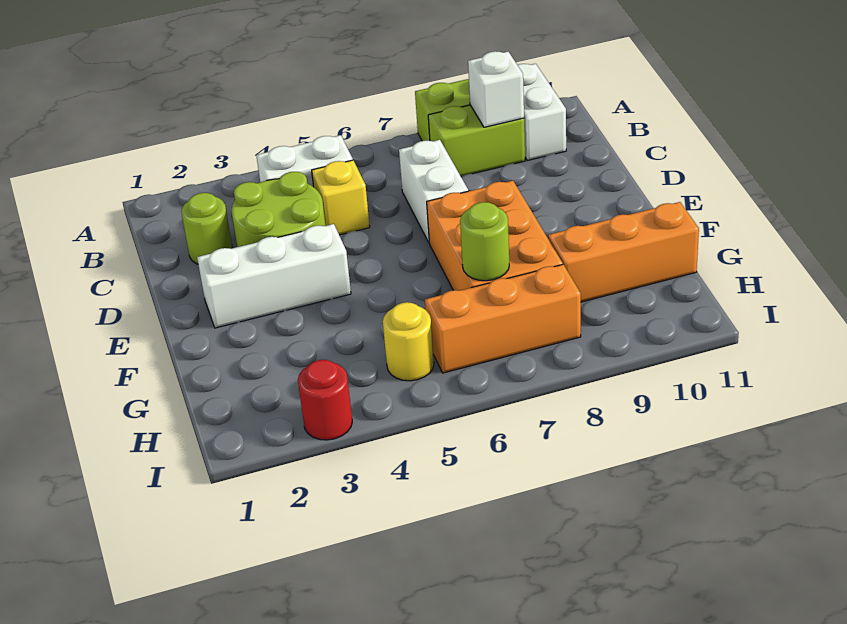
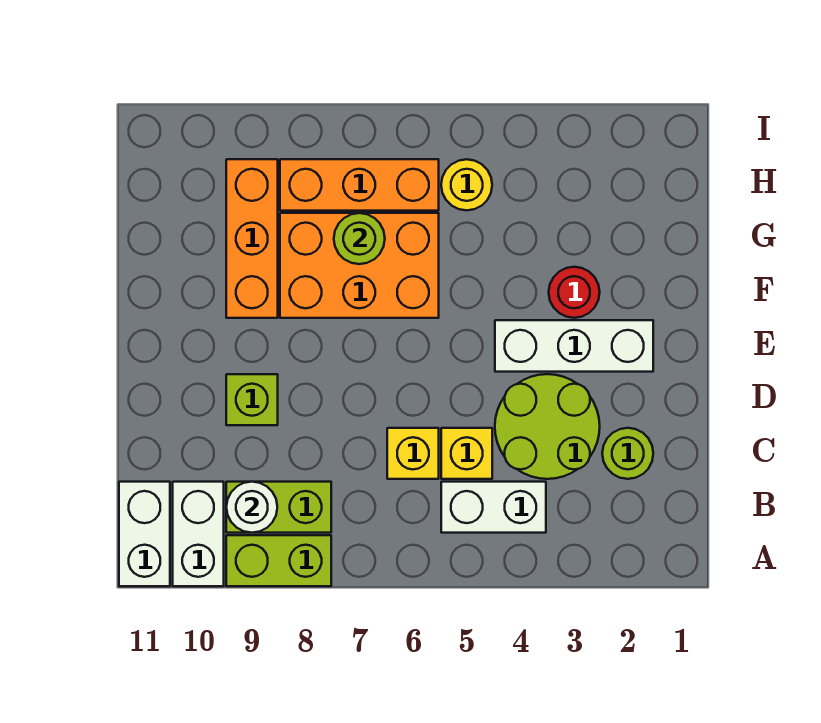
white brick B9 level 2 -> white round brick B9 level 2
none -> yellow brick C6 level 1
white brick C7:D7 level 1 -> white brick A11:B11 level 1
none -> lime brick D9 level 1
orange brick E7:G8 level 1 -> orange brick F6:G8 level 1
orange brick G9:G11 level 1 -> orange brick F9:H9 level 1
red round brick I3 level 1 -> red round brick F3 level 1

